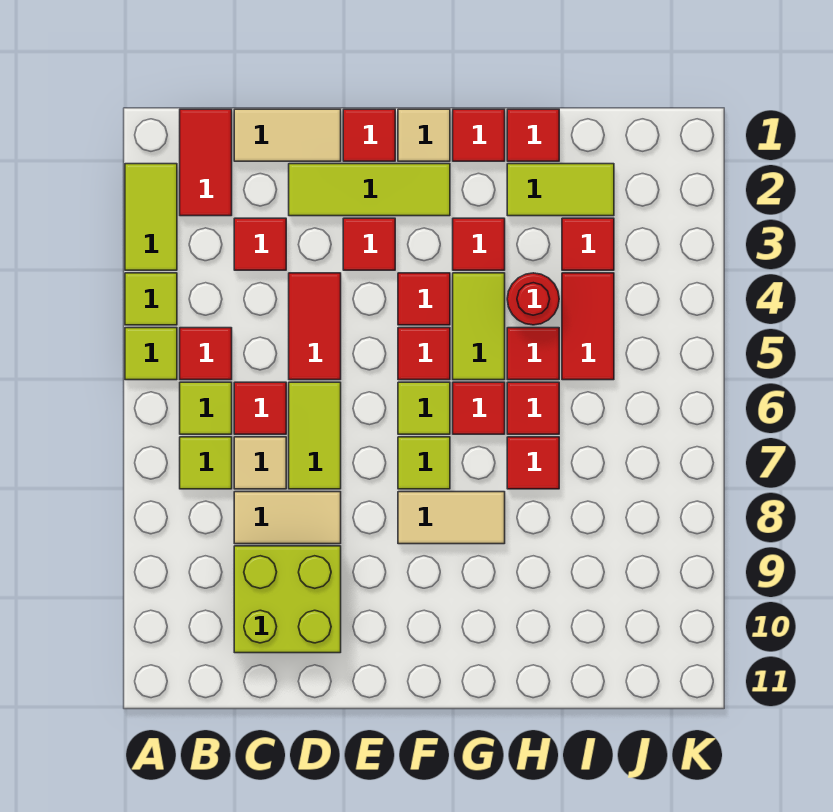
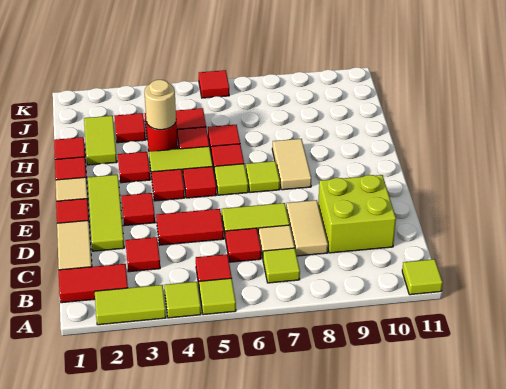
lime tile B6 level 1 -> lime tile A11 level 1
none -> tan round brick H4 level 2
red tile H7 level 1 -> red tile K6 level 1

